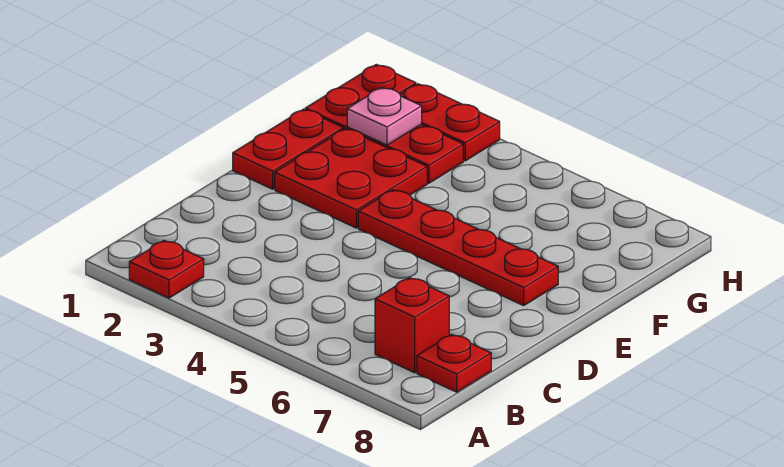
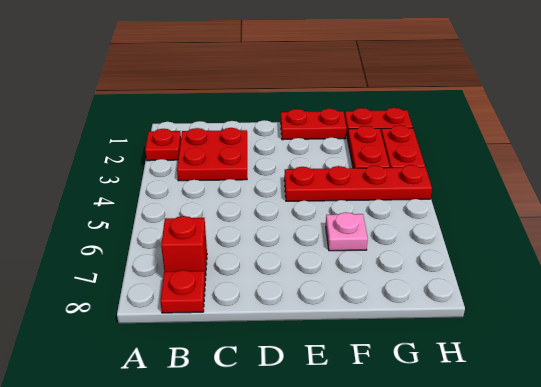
red plate E2:F3 level 1 -> red plate B2:C3 level 1
red plate E4:E7 level 1 -> red plate E4:H4 level 1
pink plate G2 level 2 -> pink plate F6 level 1

